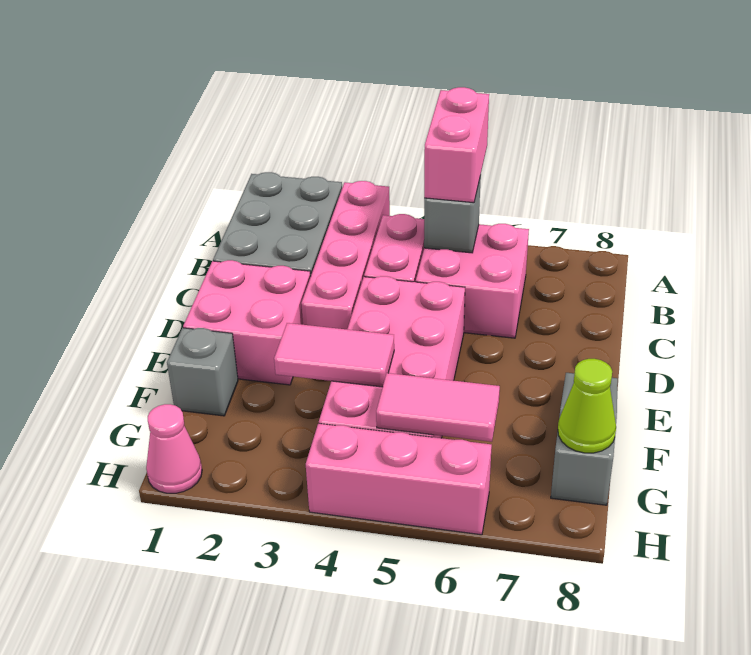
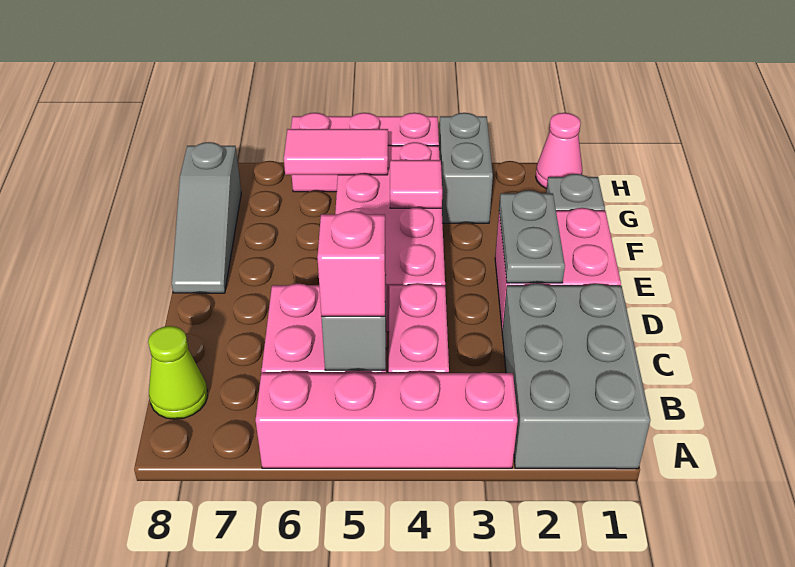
pink brick A3:D3 level 1 -> pink brick A3:A6 level 1
pink brick A5:B5 level 3 -> pink brick B5 level 3
none -> grey plate D2:E2 level 2
pink tile F3:F4 level 2 -> pink tile F4 level 2
none -> grey brick G3:H3 level 1
lime cone G8 level 2 -> lime cone B8 level 1

